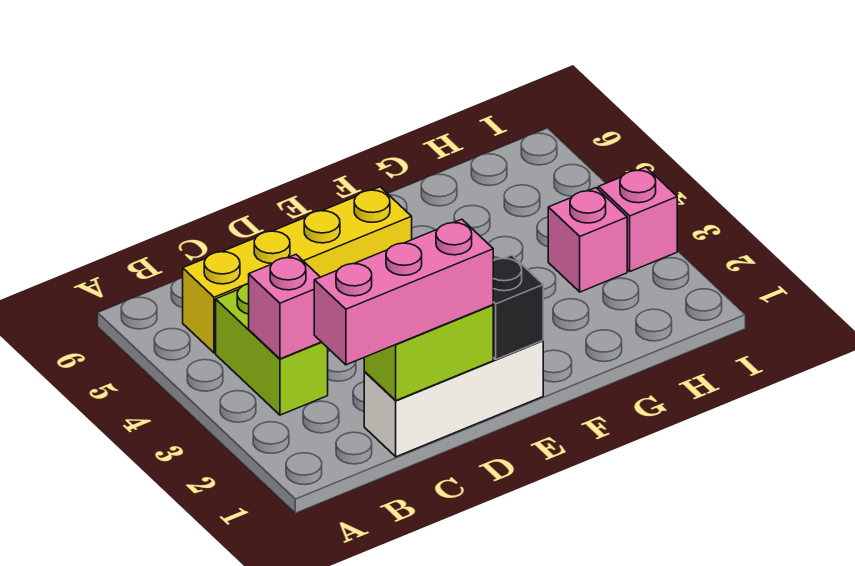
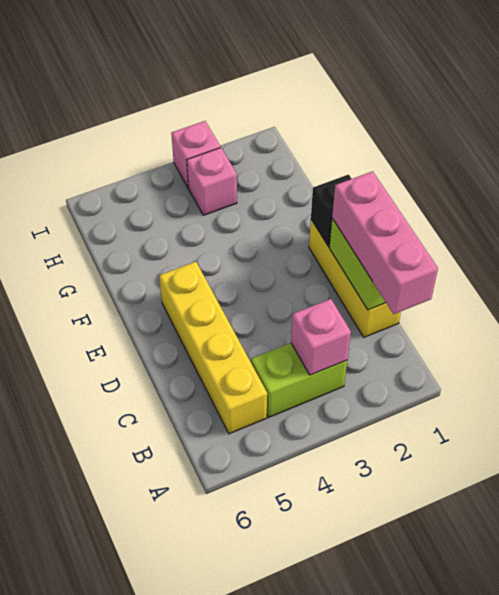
white brick C1:E1 level 1 -> yellow brick C1:E1 level 1

